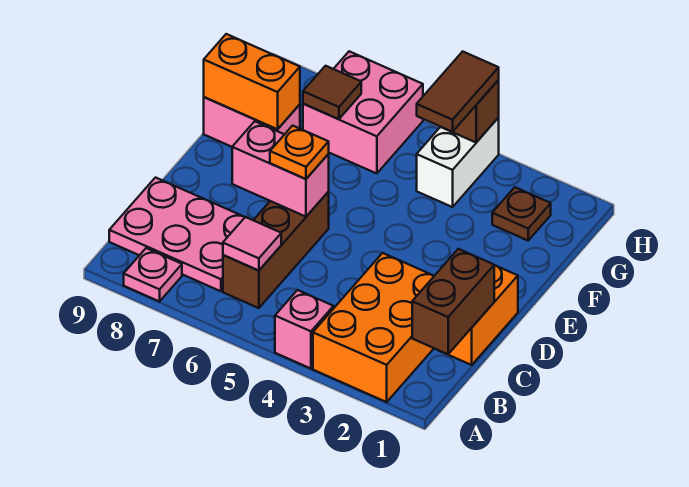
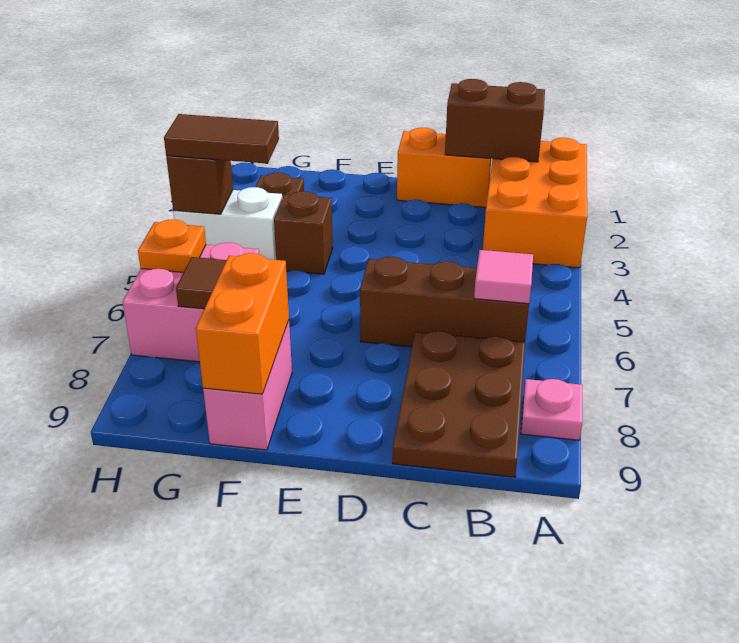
orange brick A2:C3 level 1 -> orange brick A1:B3 level 1
pink brick A4 level 1 -> none
pink plate B7:C9 level 1 -> brown plate B7:C9 level 1
pink brick D6:D7 level 2 -> none
orange plate D6 level 3 -> orange plate H6 level 2
none -> brown brick F4 level 1

